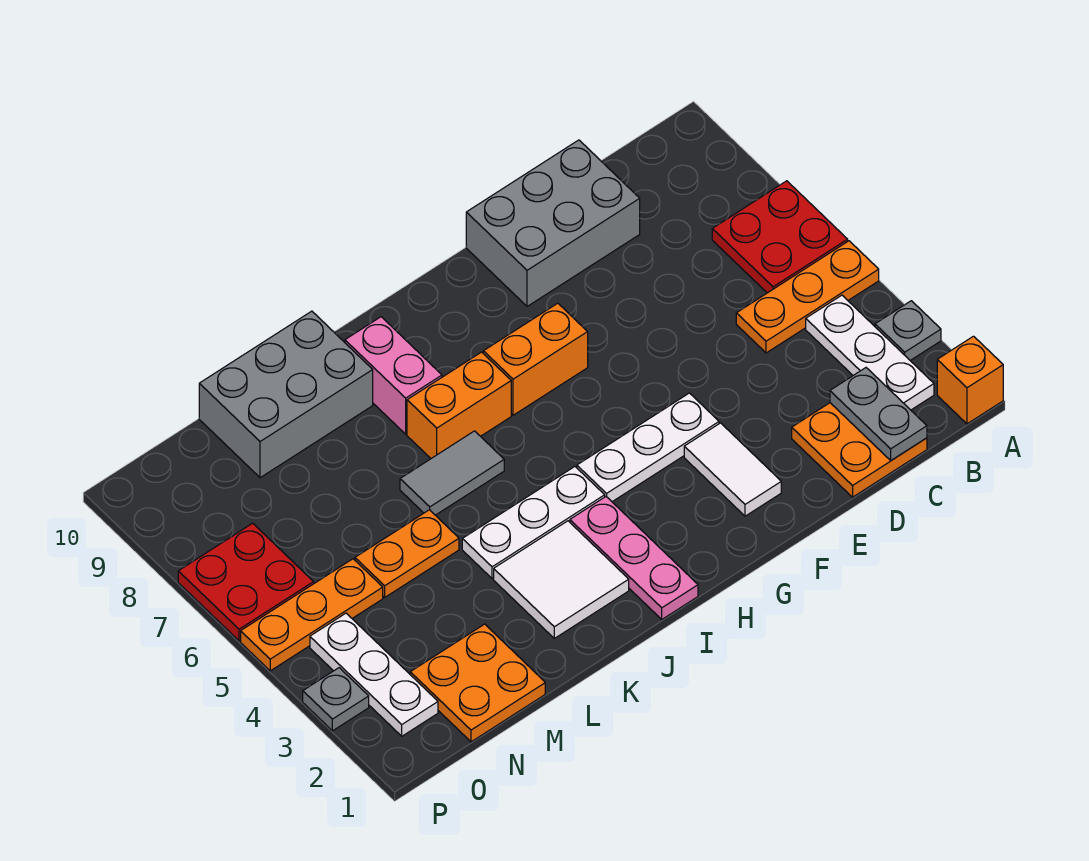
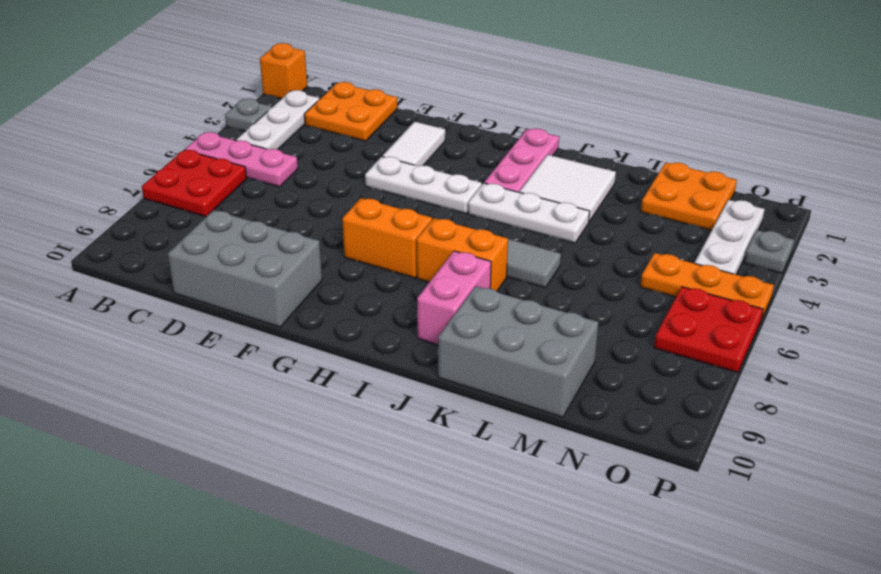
orange plate A5:C5 level 1 -> pink plate A5:C5 level 1
grey plate C1:C2 level 2 -> none
orange plate L5:M5 level 1 -> none

